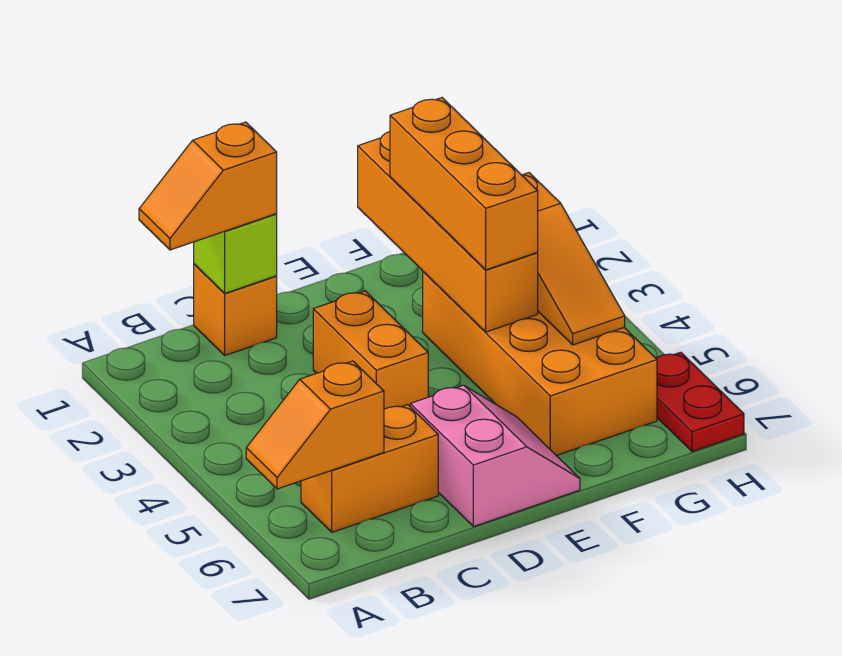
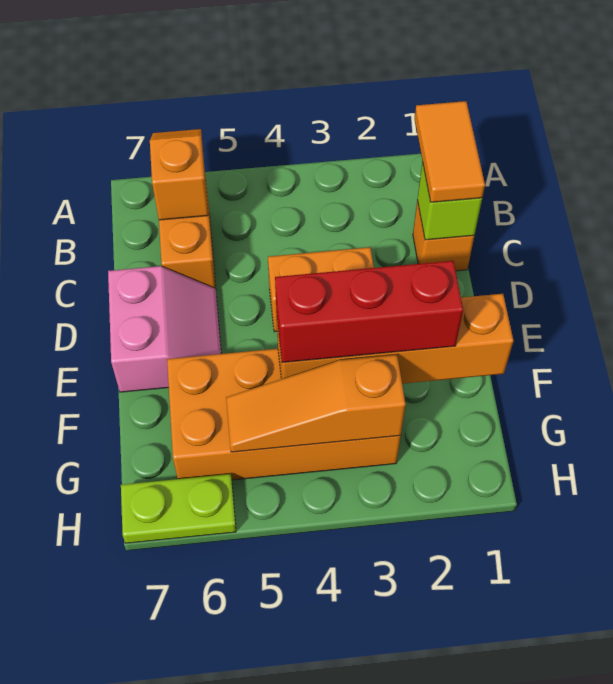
orange slope B1:C1 level 3 top C -> orange tile B1:C1 level 3
pink slope D6:E7 level 1 top D -> pink slope D6:E7 level 1 top 7
orange brick F2:F4 level 3 -> red brick F2:F4 level 3
red plate H6:H7 level 1 -> lime plate H6:H7 level 1

